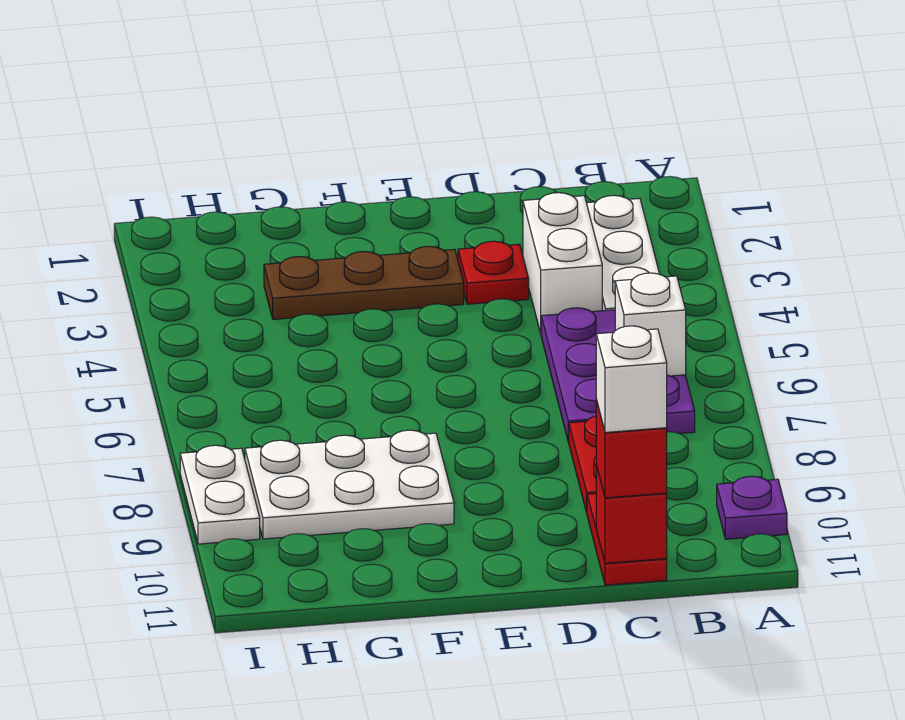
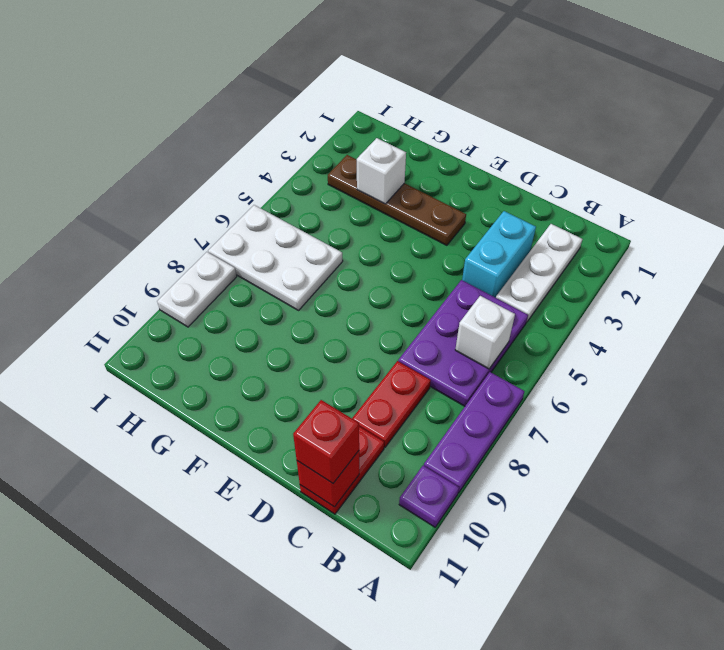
none -> purple plate A7:A9 level 1
white brick C3:C4 level 1 -> cyan brick C3:C4 level 1
white brick C11 level 4 -> white brick G3 level 2
red plate D3 level 1 -> none
brown plate E3:G3 level 1 -> brown plate E3:H3 level 1
white plate F8:H9 level 1 -> white plate G6:I7 level 1

